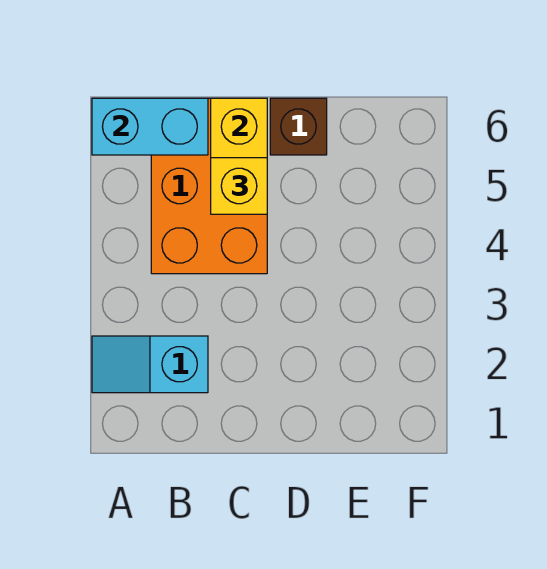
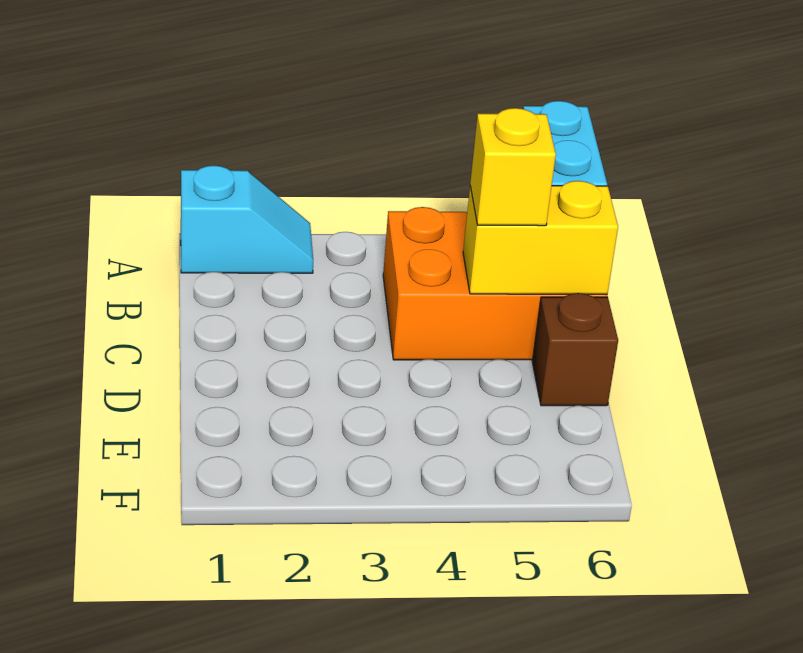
cyan slope A2:B2 level 1 top B -> cyan slope A1:A2 level 1 top 1

